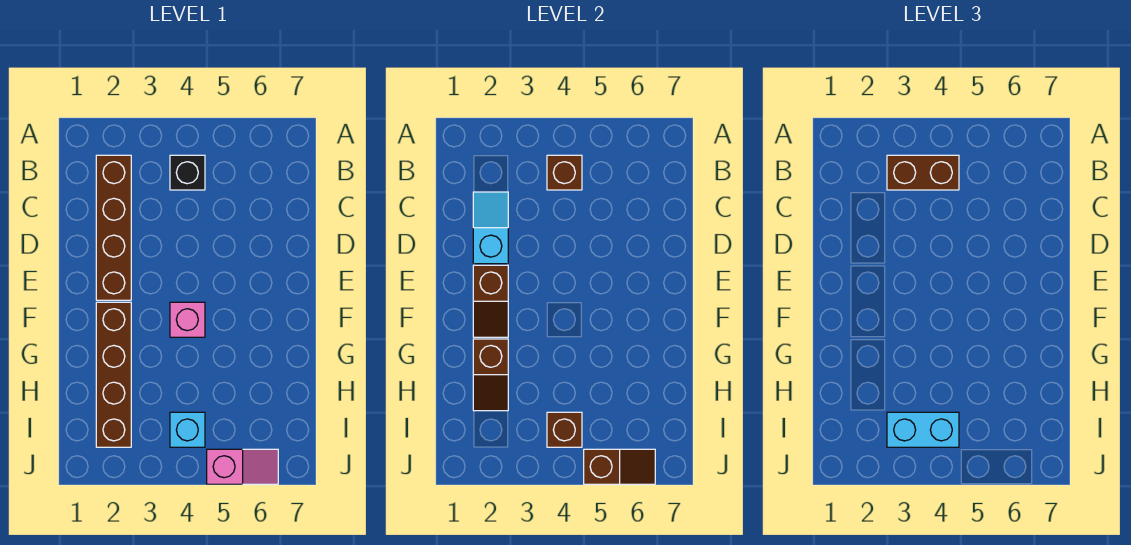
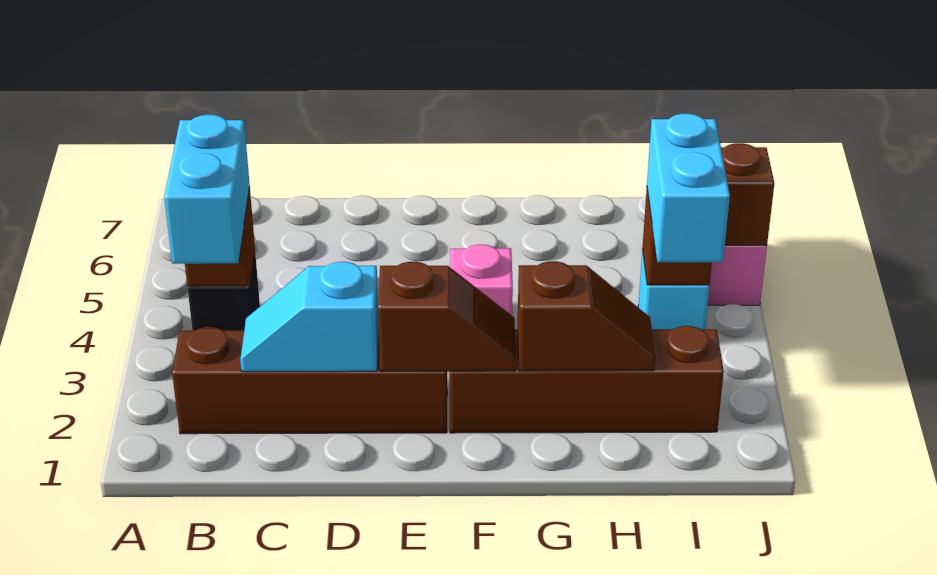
brown brick B3:B4 level 3 -> cyan brick B3:B4 level 3

